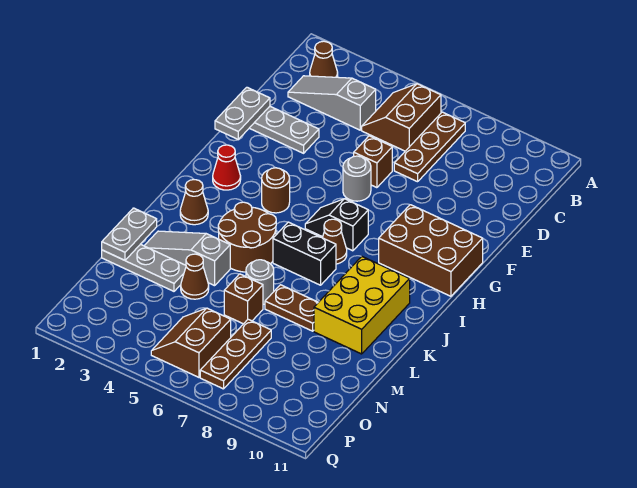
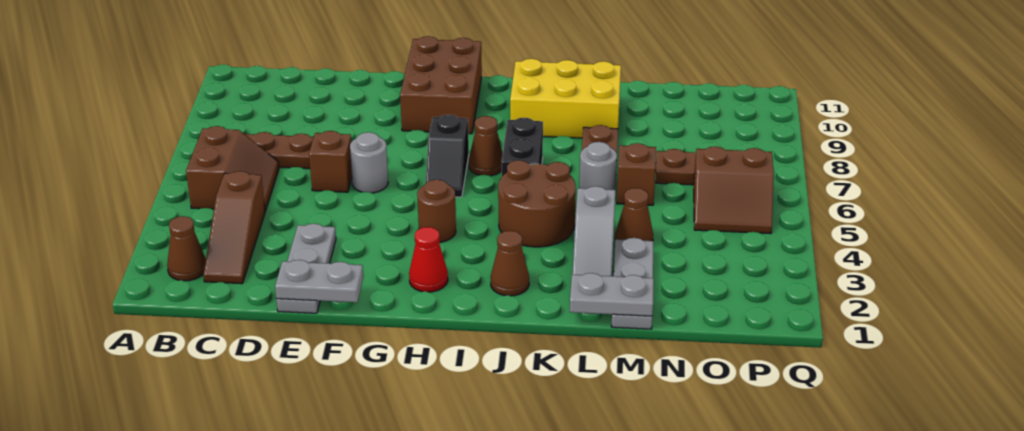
brown slope B5:C6 level 1 top 6 -> brown slope B5:C6 level 1 top B
grey slope C2:C4 level 1 top 4 -> brown slope C2:C4 level 1 top 4

